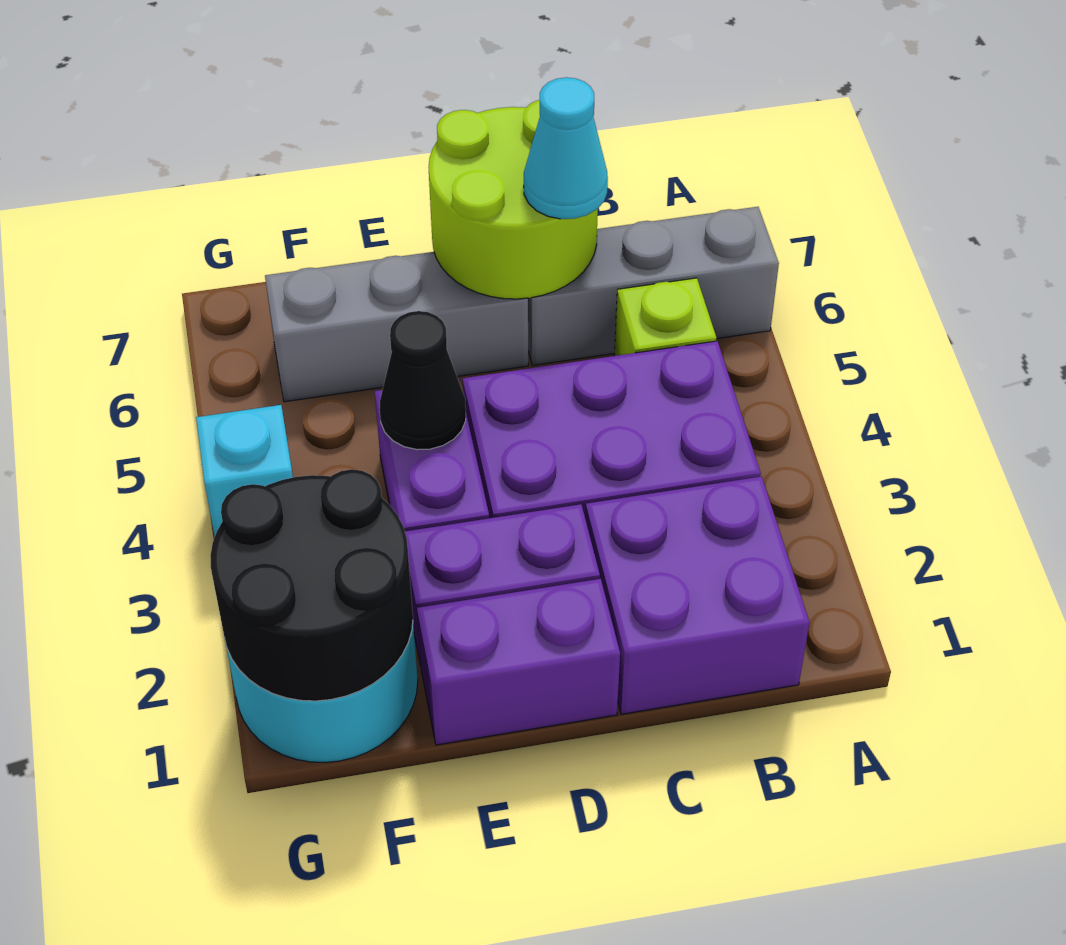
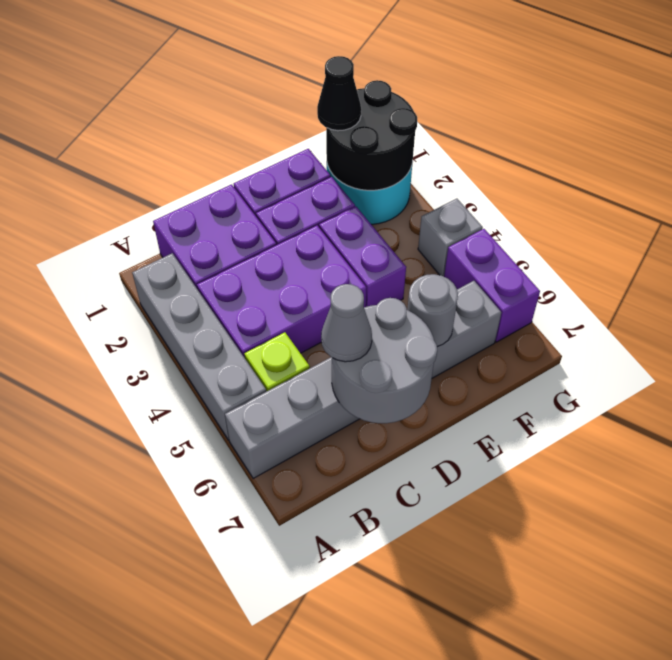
none -> grey brick A2:A5 level 1
lime round brick C6:D7 level 2 -> grey round brick C6:D7 level 2
cyan cone C6 level 3 -> grey cone C6 level 3
black cone E4 level 2 -> black cone F1 level 3
none -> grey round brick E6 level 2
cyan brick G4 level 1 -> grey brick G4 level 1
none -> purple brick G5:G6 level 1

